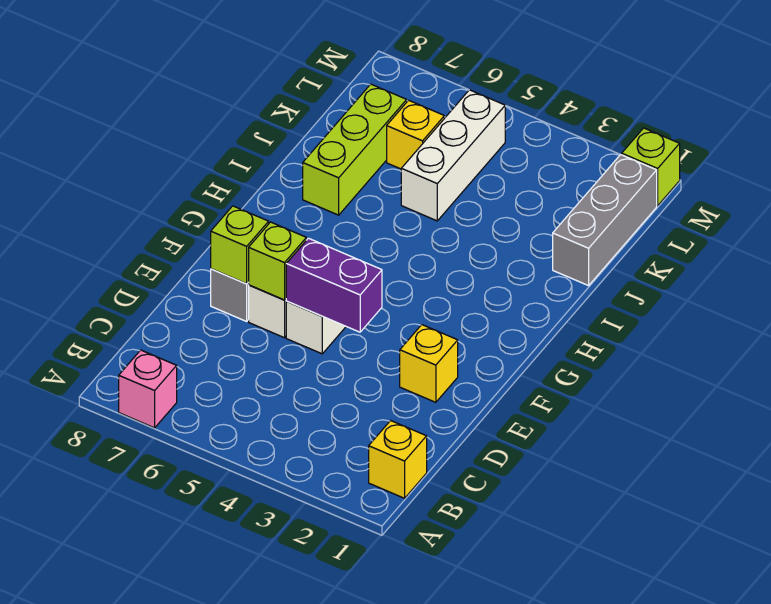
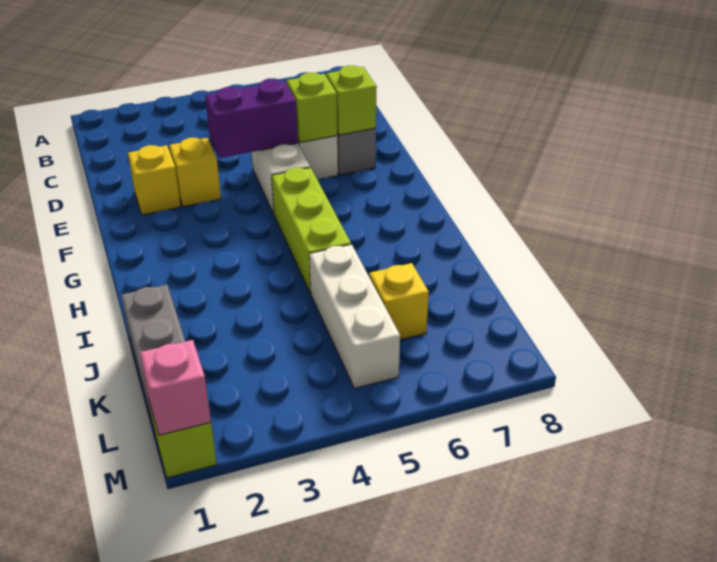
pink brick A7 level 1 -> pink brick M1 level 2
yellow brick B1 level 1 -> yellow brick E3 level 1
lime brick I7:K7 level 1 -> lime brick G5:I5 level 1

